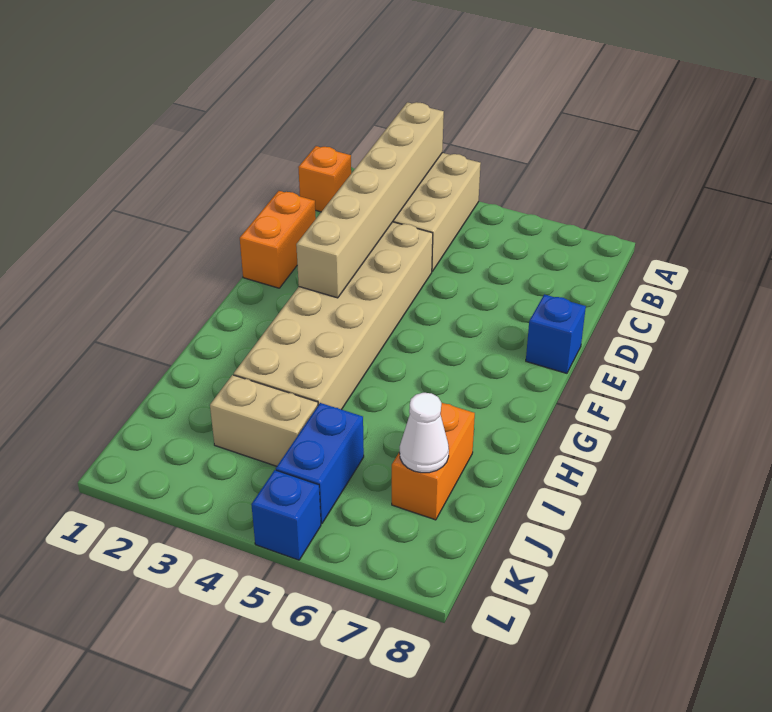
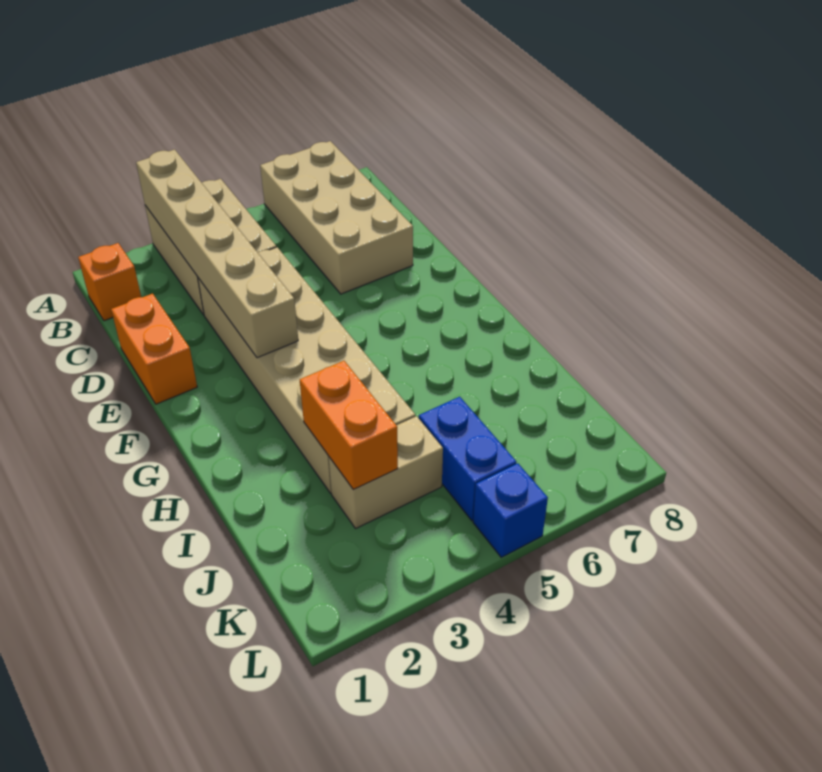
none -> tan brick A6:D7 level 1
blue brick E8 level 1 -> none
orange brick I7:J7 level 1 -> orange brick I3:J3 level 2
white cone J7 level 2 -> none

